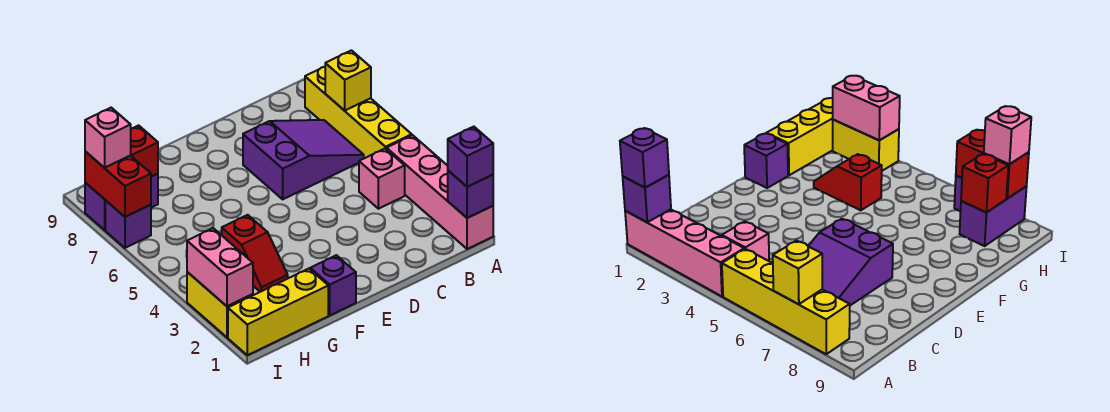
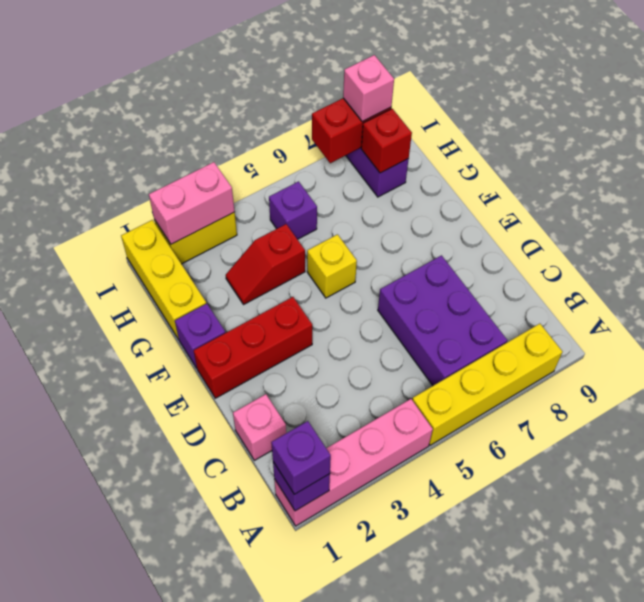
yellow brick A7 level 2 -> yellow brick F5 level 1
pink brick B4 level 1 -> pink brick C1 level 1
purple slope B6:D7 level 1 top D -> purple brick B6:D7 level 1
none -> red brick E1:E3 level 1
purple brick I7 level 1 -> purple brick H5 level 1

